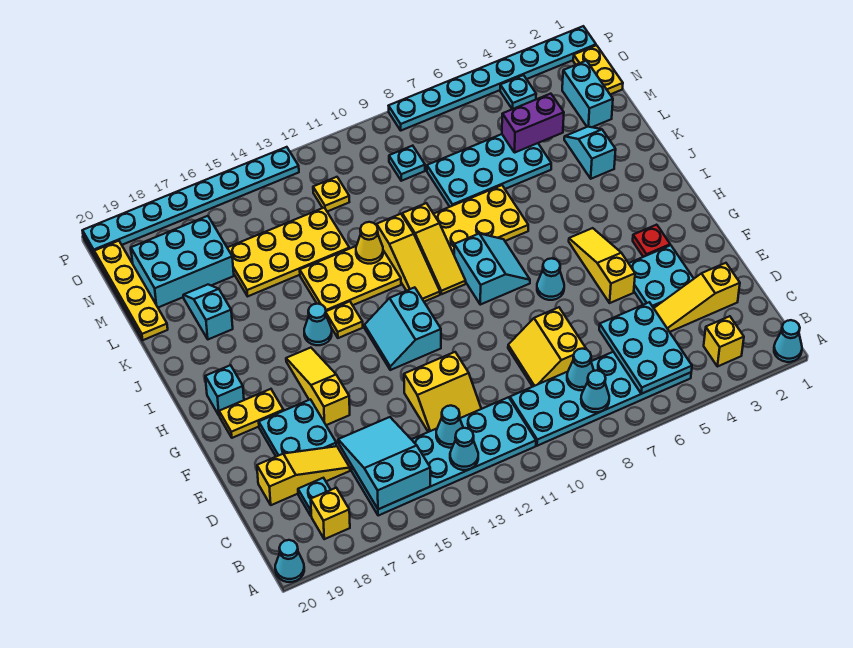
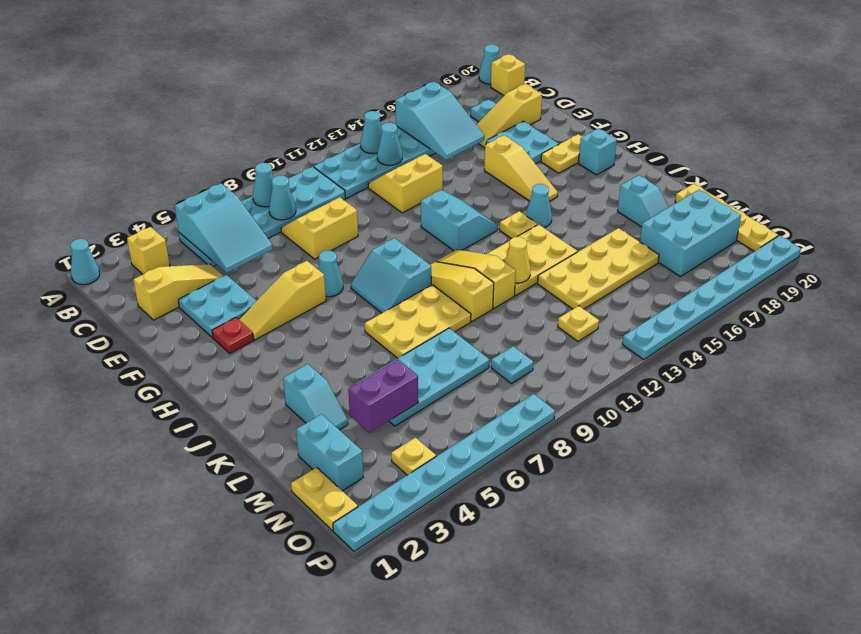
cyan plate B5:D6 level 2 -> cyan slope B5:D6 level 2 top B
yellow brick B18 level 1 -> yellow brick B20 level 1
yellow slope D8:E9 level 1 top 8 -> yellow slope D8:E9 level 1 top E
yellow slope F5:H5 level 1 top F -> yellow slope G4:G6 level 1 top 6
cyan plate O4 level 1 -> yellow plate O4 level 1

